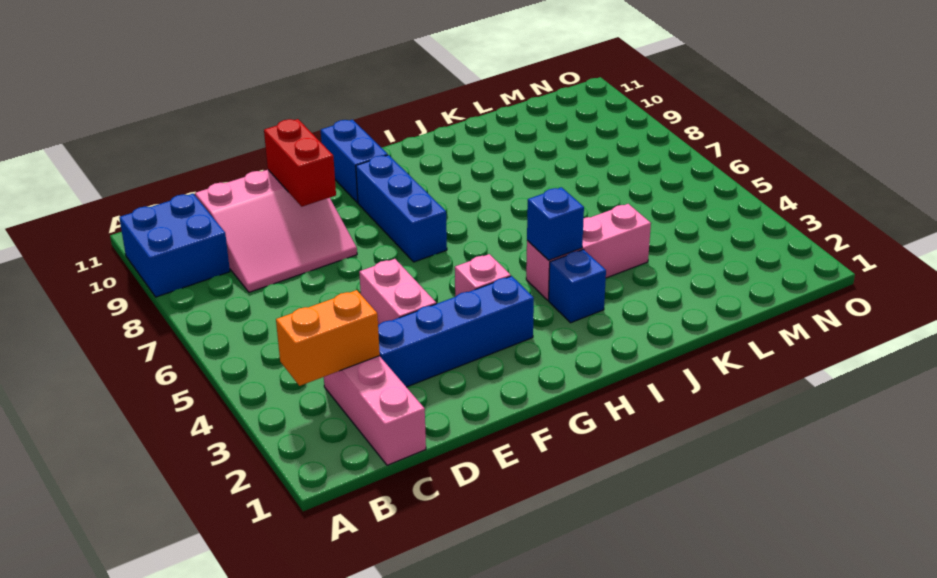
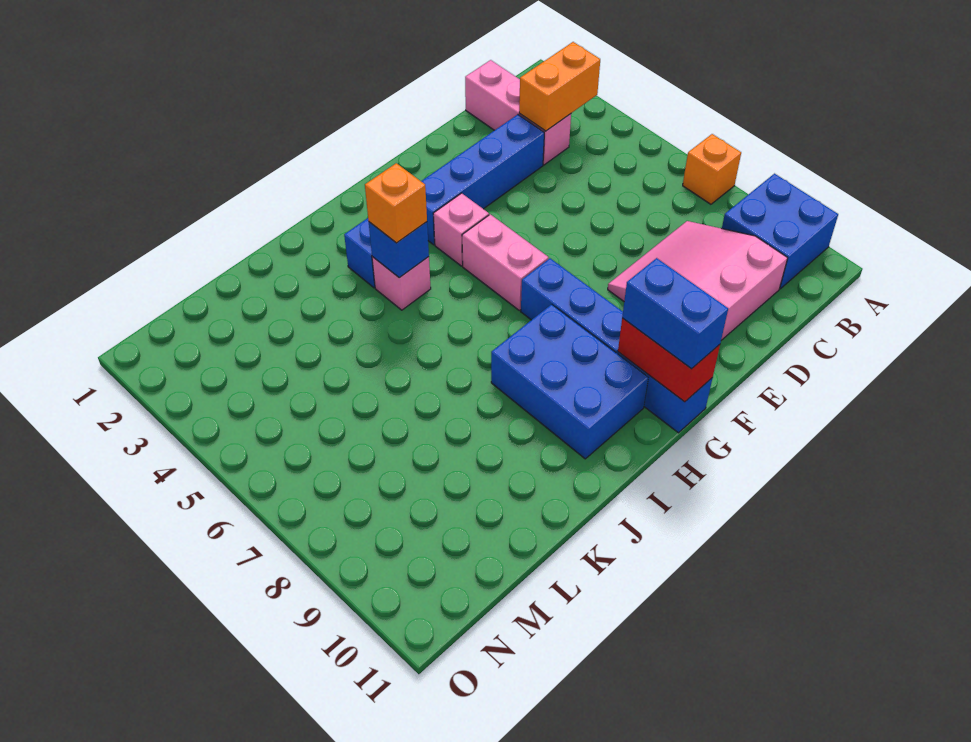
none -> orange brick A7 level 1
pink brick E4:E5 level 1 -> pink brick G5:G6 level 1
red brick E9:E10 level 2 -> red brick G10:G11 level 2
none -> blue brick G10:G11 level 3
none -> blue brick H8:I10 level 1
pink brick I4:K4 level 1 -> pink brick I4 level 1
none -> orange brick I4 level 3

